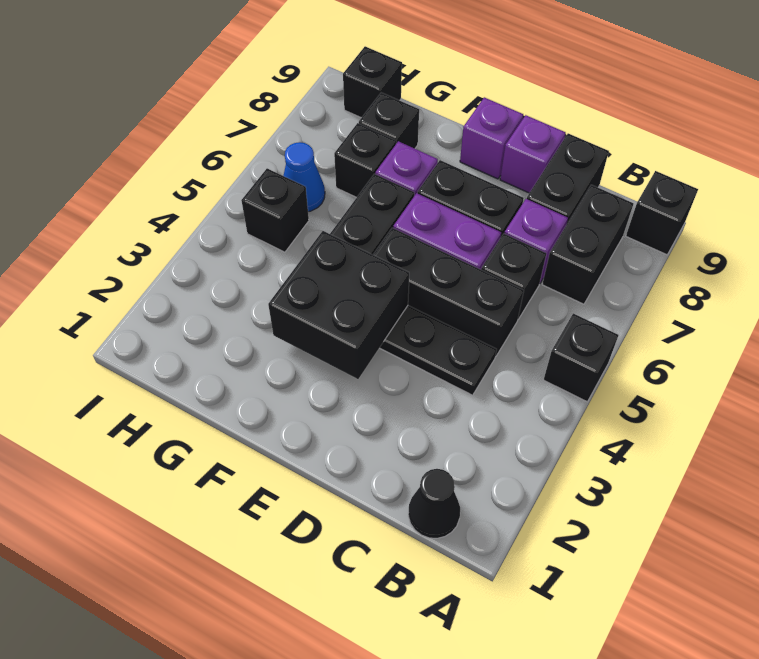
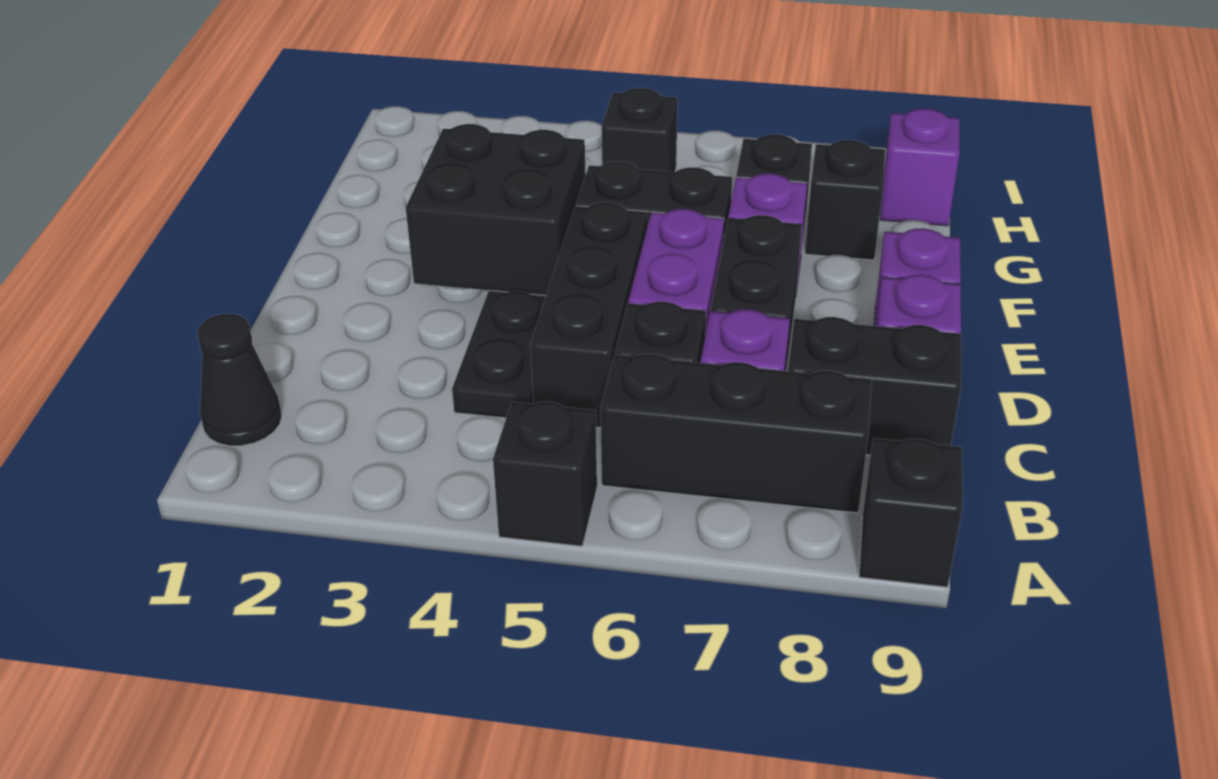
black brick B7:B8 level 1 -> black brick B6:B8 level 1
blue cone H6 level 1 -> none
black brick H9 level 1 -> purple brick H9 level 1

